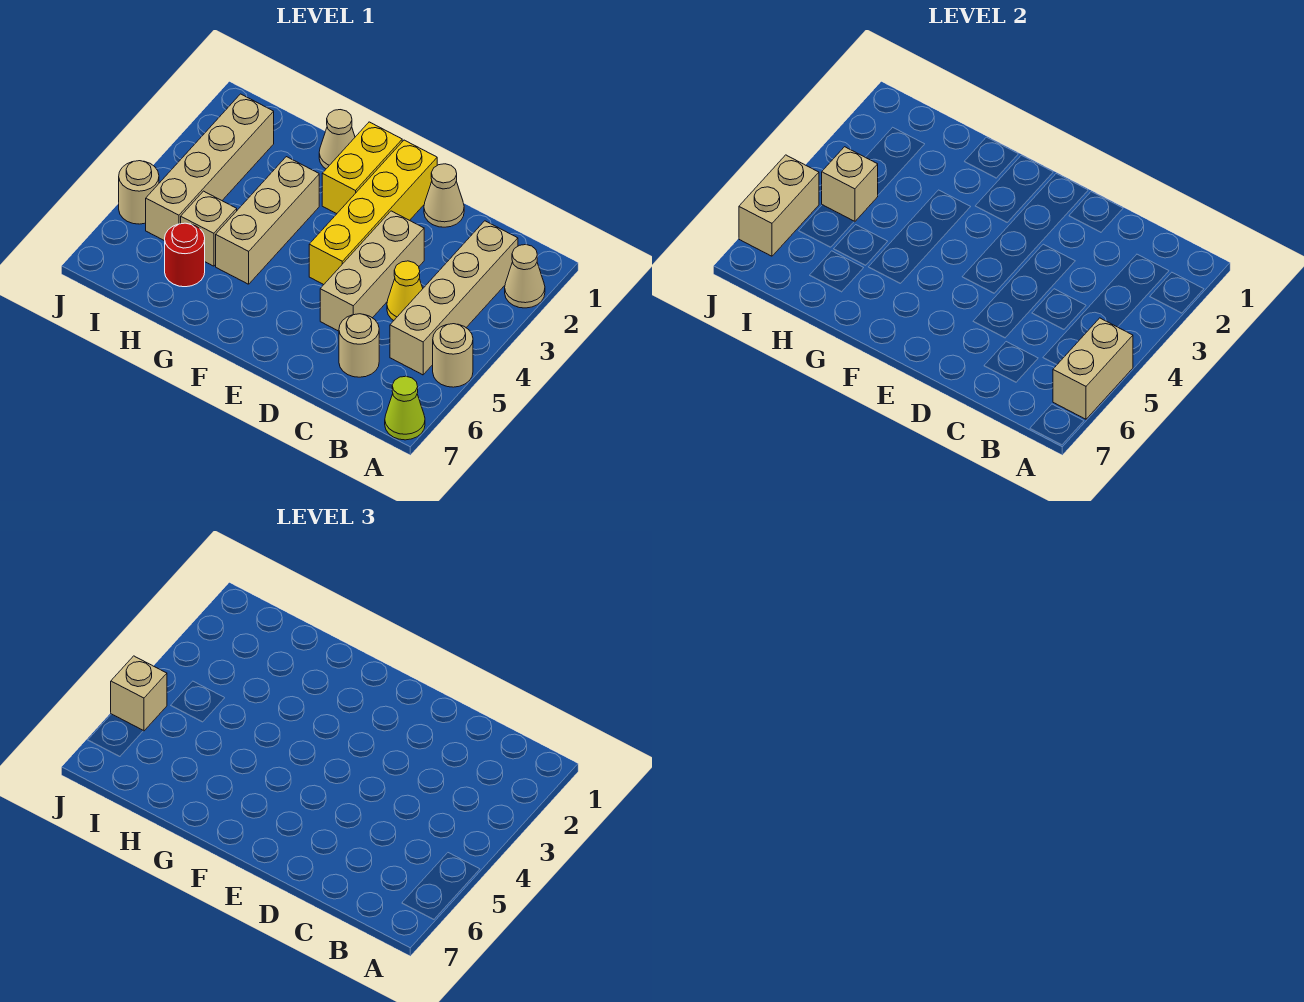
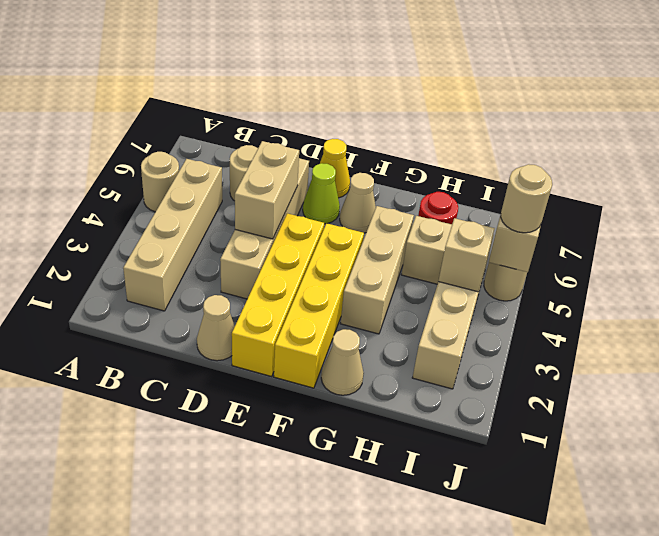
tan cone A2 level 1 -> tan cone F6 level 1
tan brick A5:A6 level 2 -> tan brick D4:D5 level 2
lime cone A7 level 1 -> lime cone E6 level 1
yellow cone C4 level 1 -> yellow cone E7 level 1
tan brick D3:D5 level 1 -> tan brick D3:D6 level 1
yellow brick F1:F2 level 1 -> yellow brick F1:F4 level 1
tan brick J5 level 3 -> tan round brick J5 level 3

